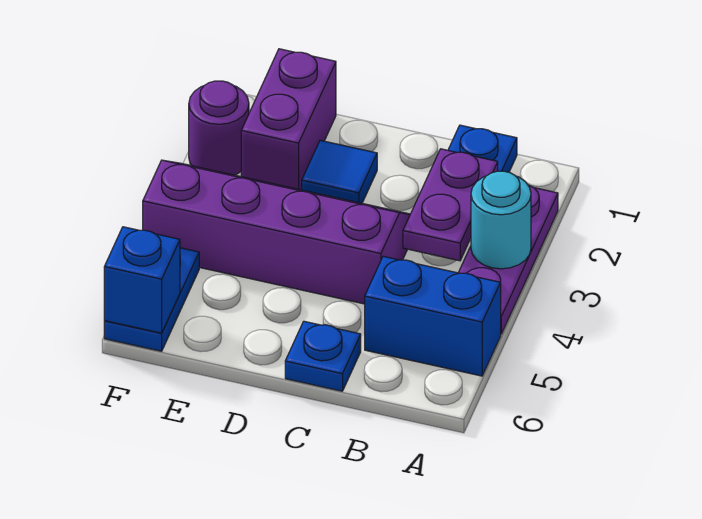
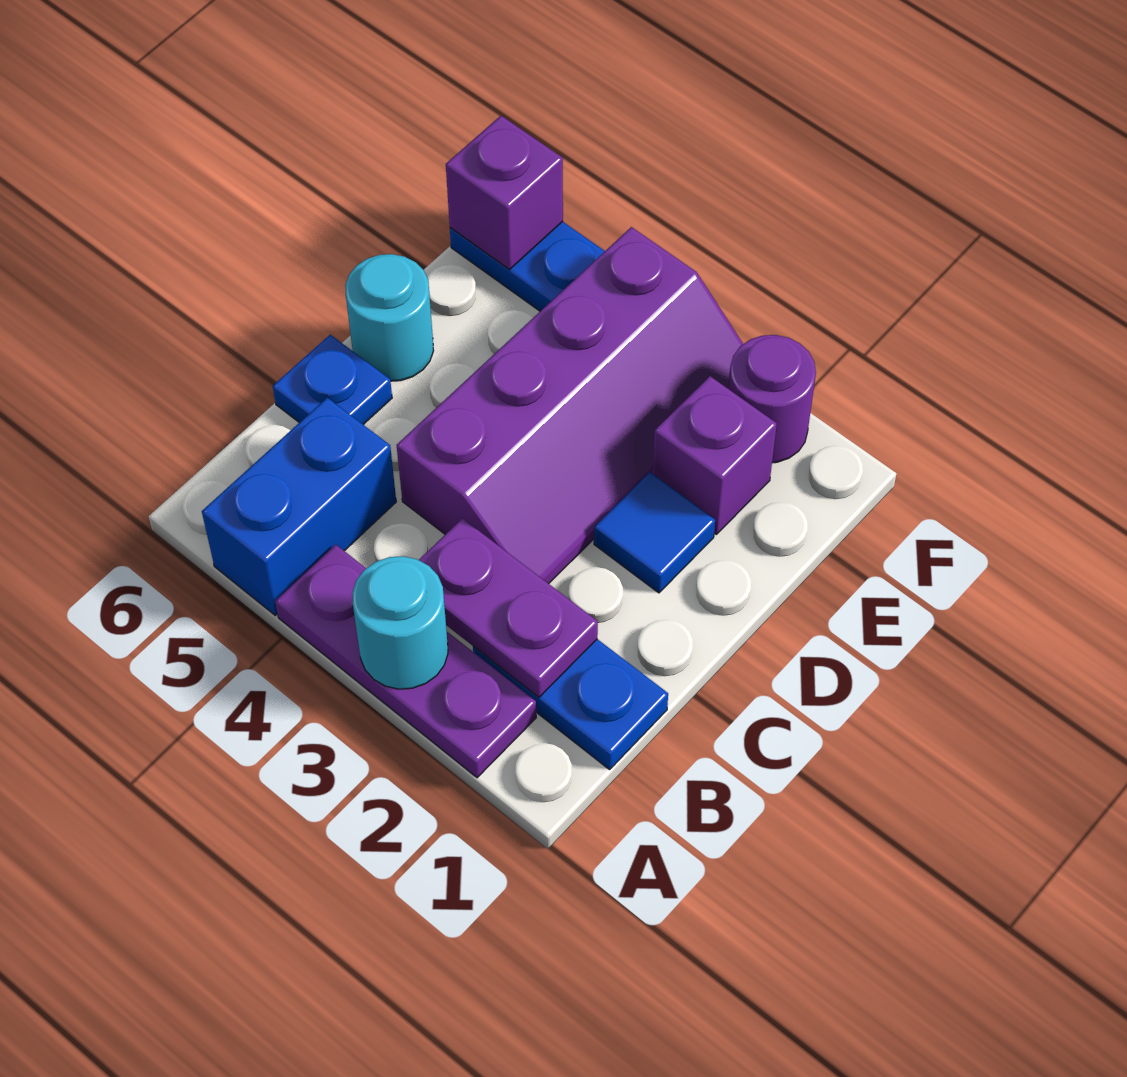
none -> cyan round brick D6 level 1
purple brick E1:E2 level 1 -> purple brick E2 level 1
blue brick F6 level 2 -> purple brick F6 level 2

